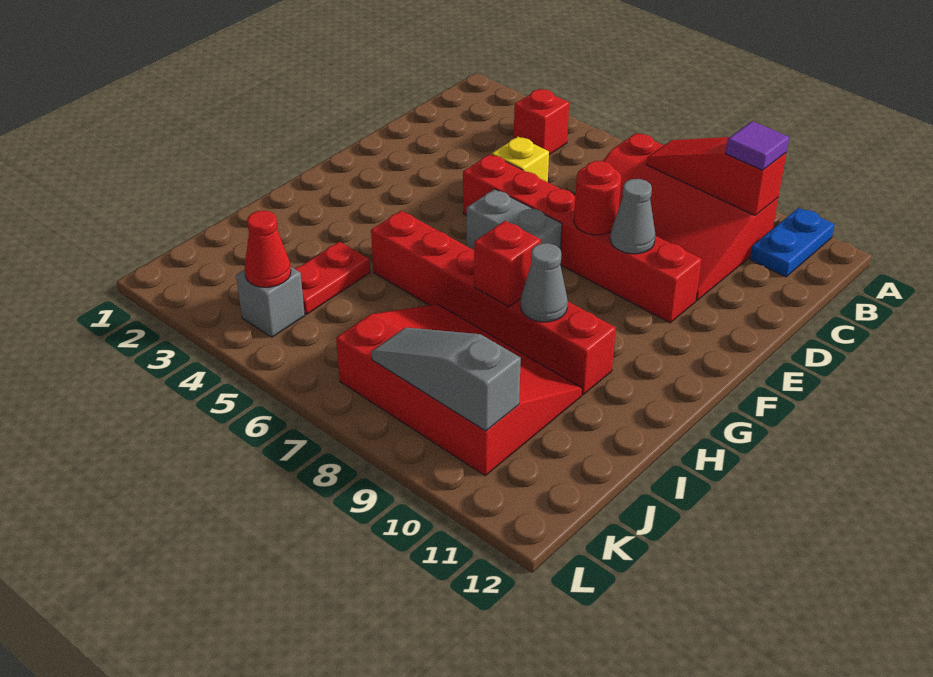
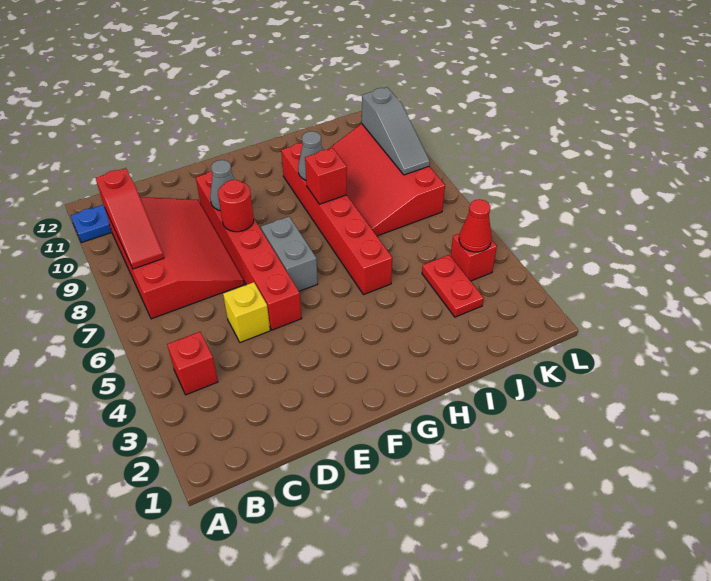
purple tile B10 level 3 -> none
red plate I4:J4 level 1 -> red plate J3:J4 level 1
grey brick K4 level 1 -> red brick K4 level 1

